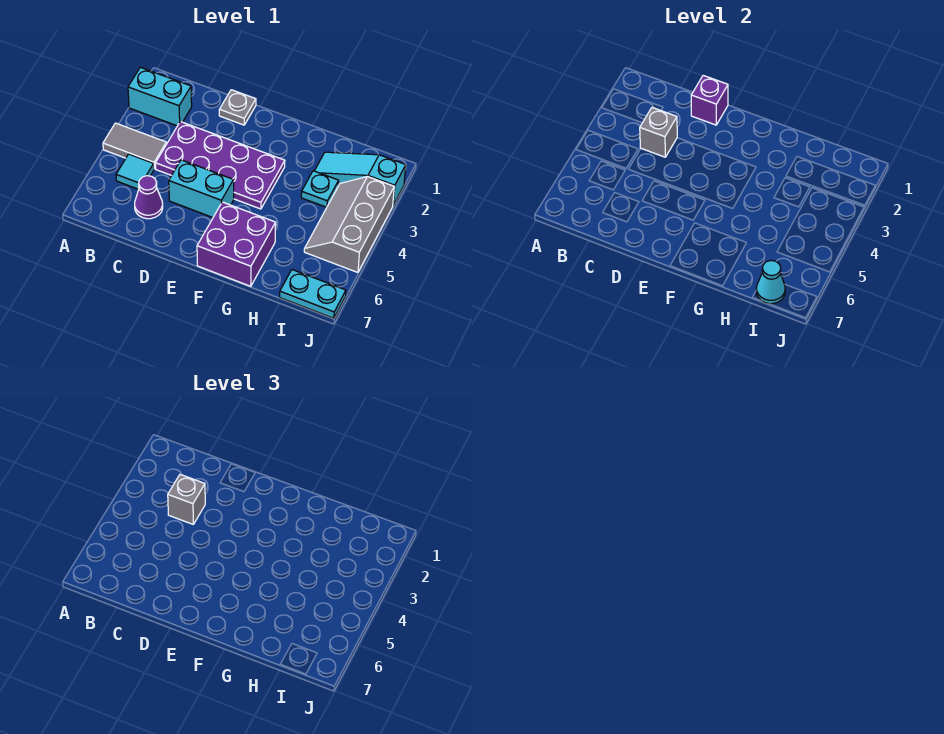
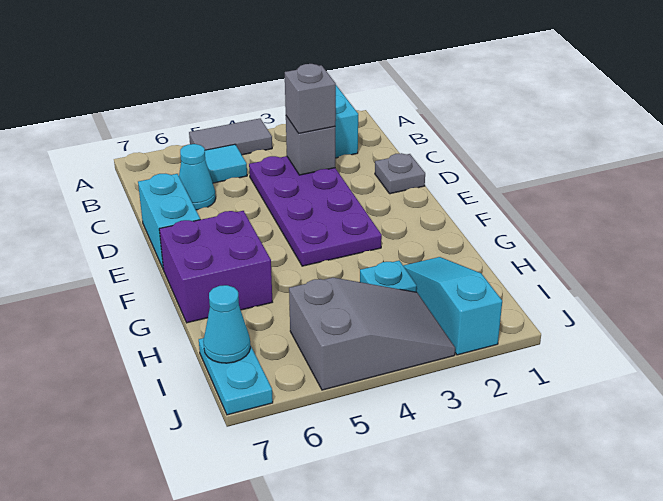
grey tile A4:B4 level 1 -> grey tile A4:A5 level 1
purple cone C6 level 1 -> cyan cone C6 level 1
purple brick D1 level 2 -> none
cyan brick D5:E5 level 1 -> cyan brick D7:E7 level 1
grey slope I3:J5 level 1 top J -> grey slope I3:J5 level 1 top 5

